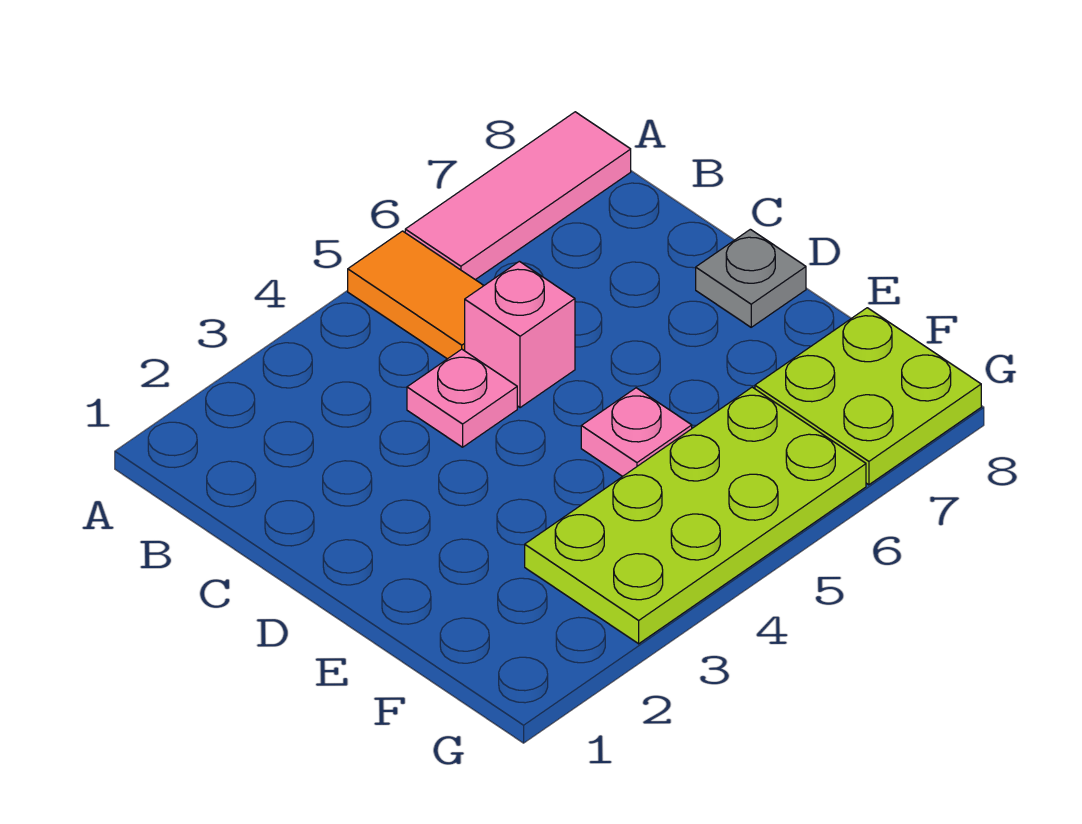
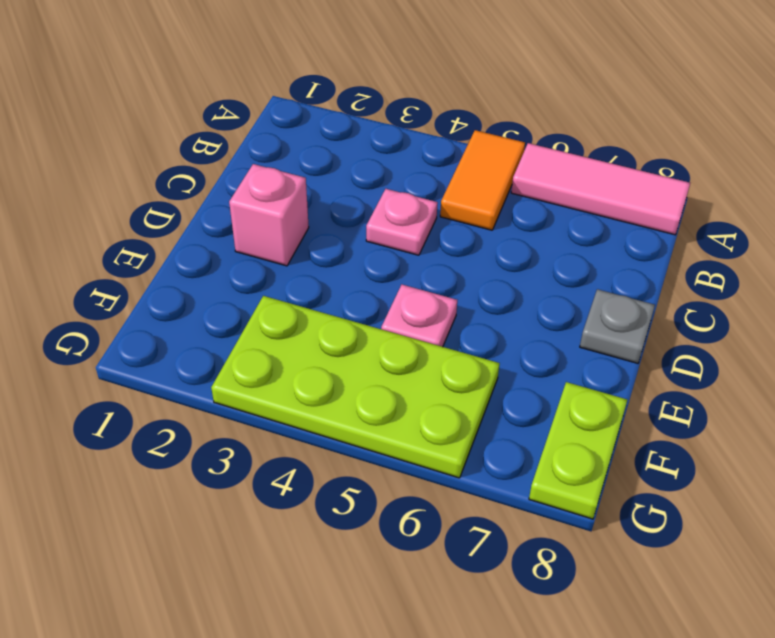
pink brick C5 level 1 -> pink brick D2 level 1
lime plate F7:G8 level 1 -> lime plate F8:G8 level 1

